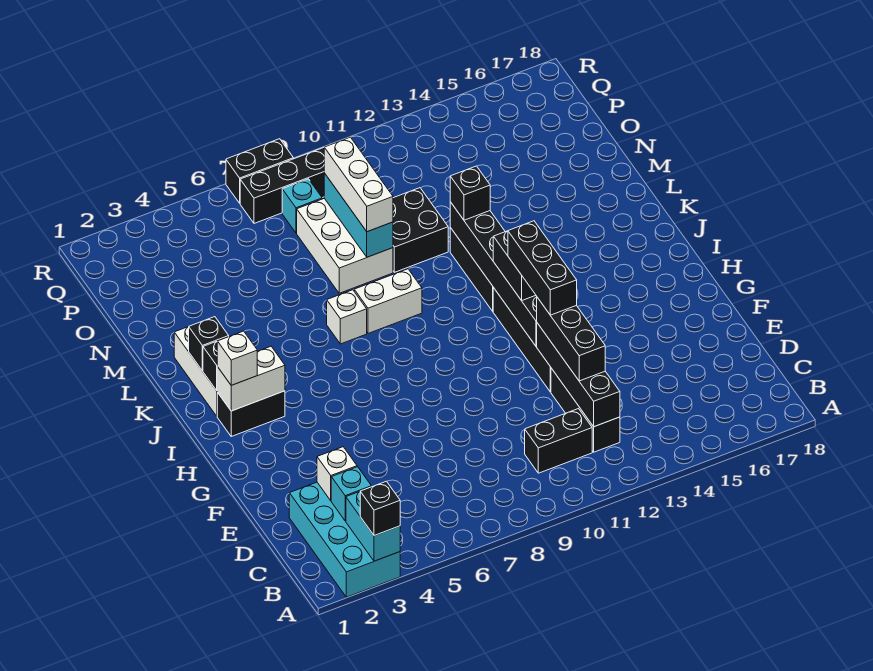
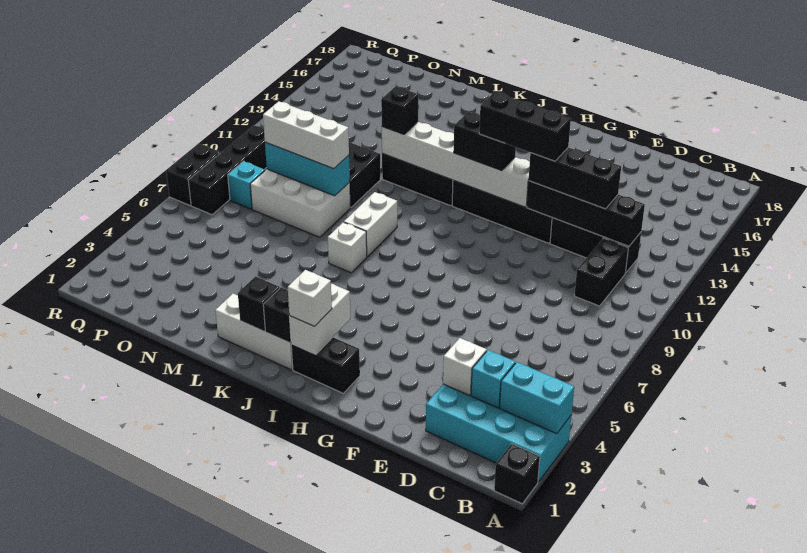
black brick A3 level 3 -> black brick A1 level 1
black brick G12:L12 level 2 -> white brick G12:L12 level 2
black brick I2:I3 level 1 -> black brick H2:I2 level 1

